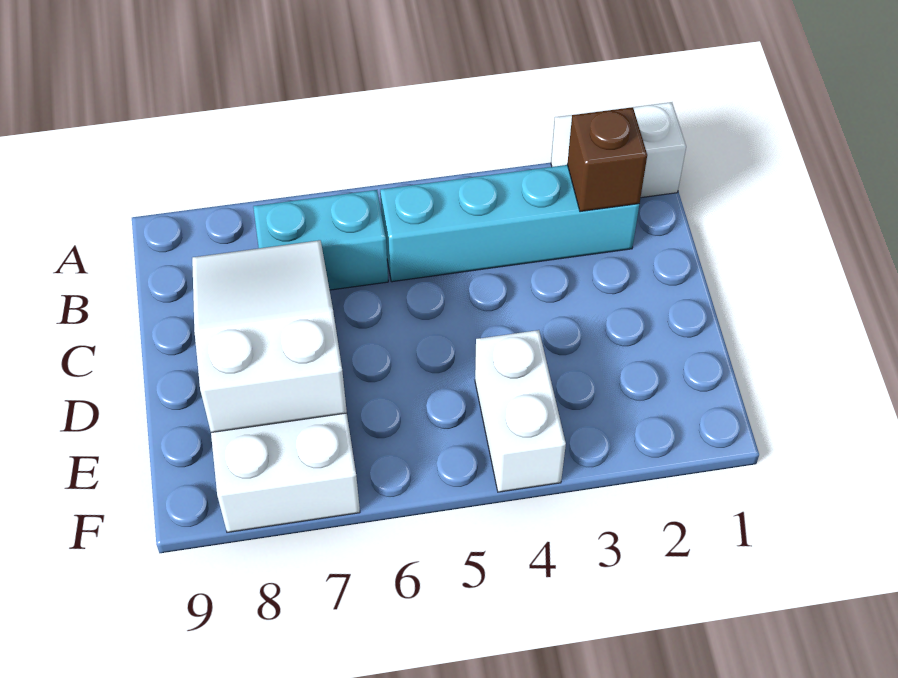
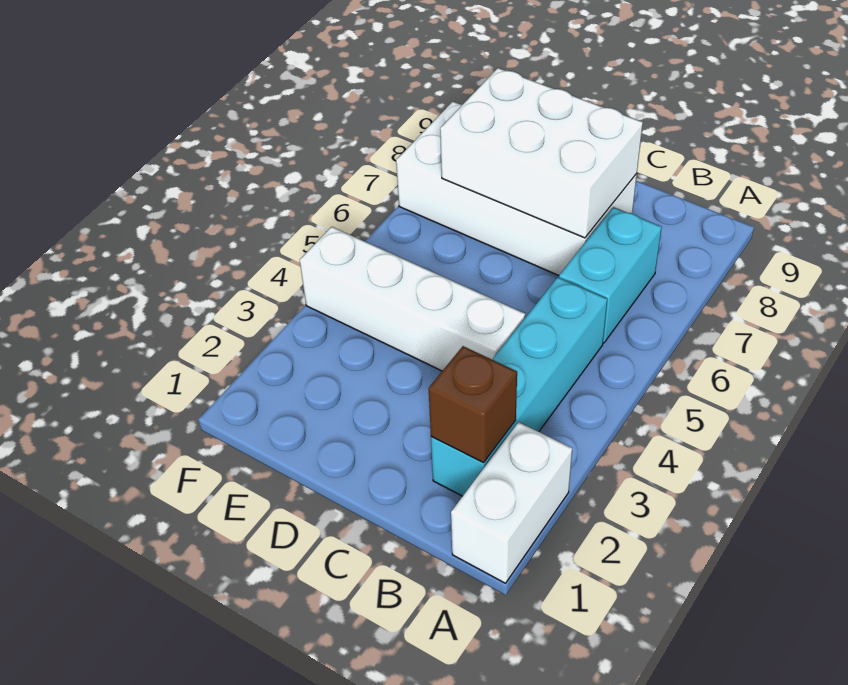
white slope C7:E8 level 2 top E -> white brick C7:E8 level 2
white brick E4:F4 level 1 -> white brick C4:F4 level 1

